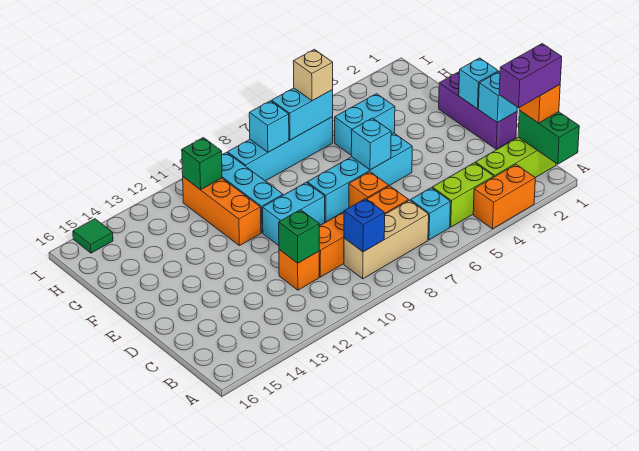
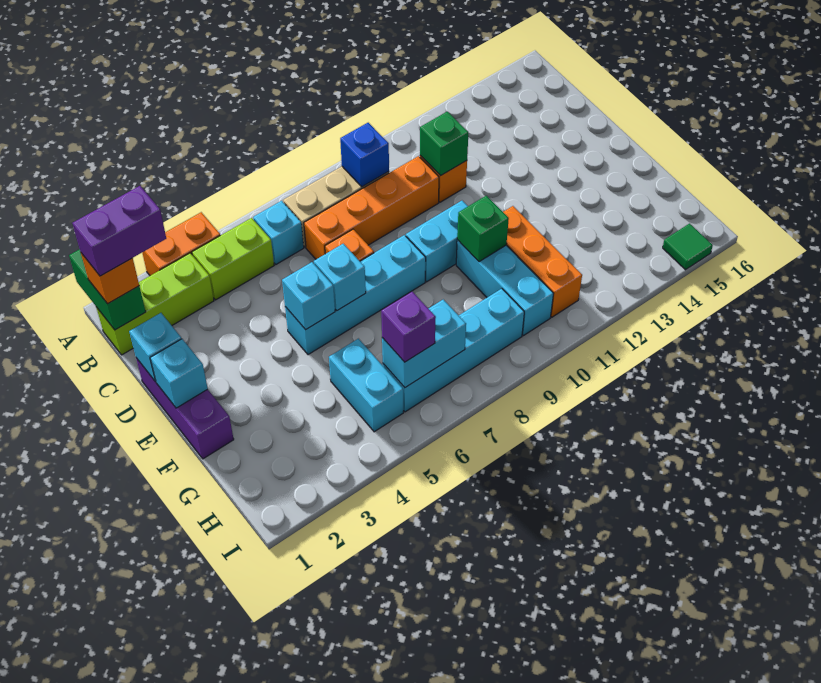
cyan brick G4:G5 level 1 -> cyan brick G5:H5 level 1
tan brick H6 level 3 -> purple brick H6 level 3
cyan brick H8 level 2 -> cyan brick E5 level 2
green brick H11 level 2 -> green brick F10 level 2

